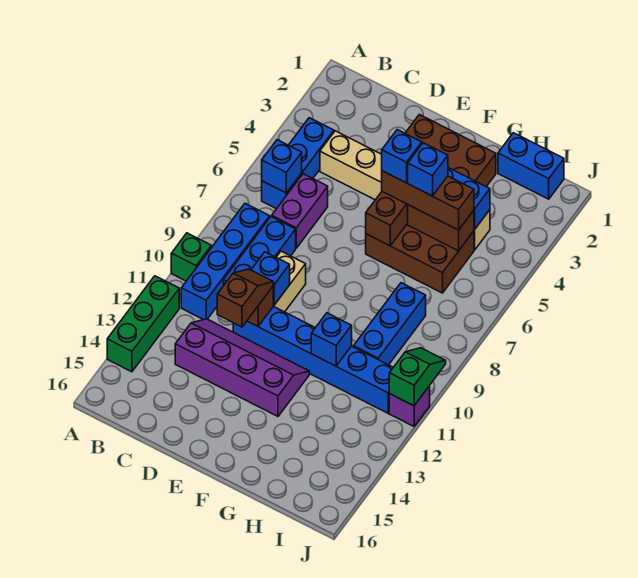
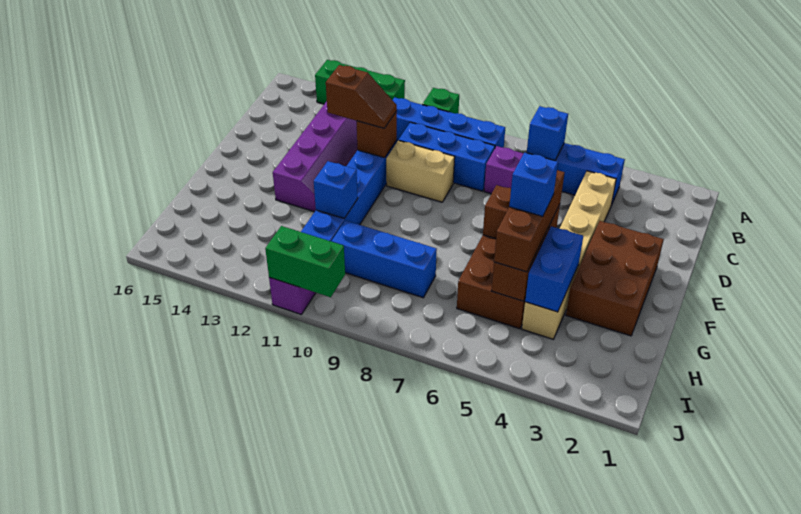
blue brick D10 level 2 -> none
blue brick F5 level 4 -> none
blue brick H1:I1 level 1 -> none
green slope J10:J11 level 2 top 11 -> green brick J10:J11 level 2

